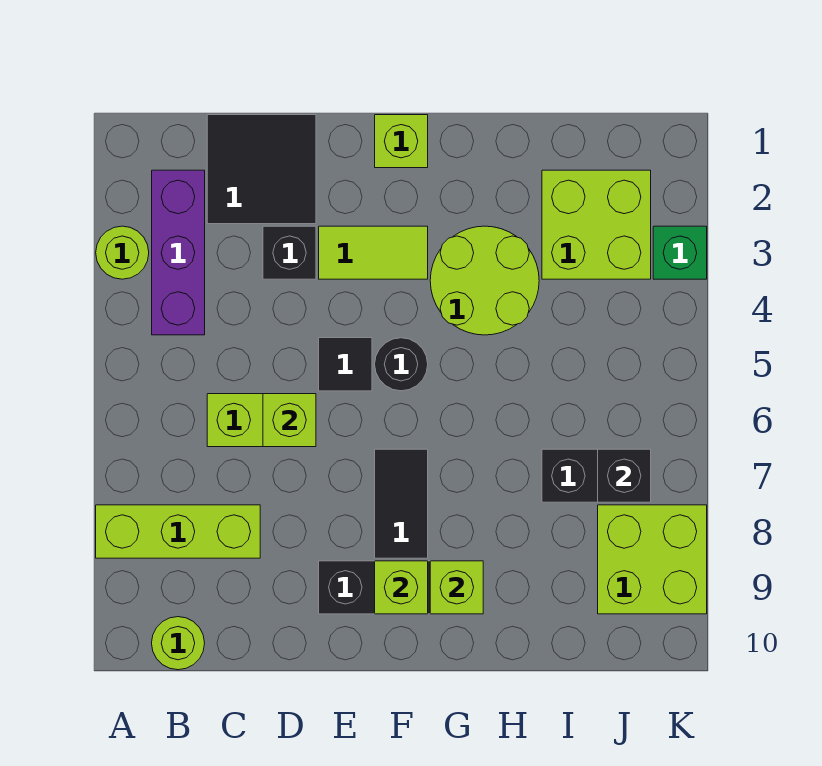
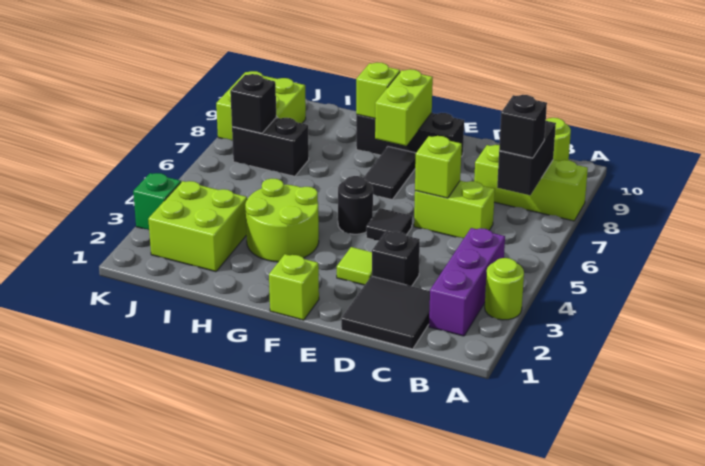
none -> black brick B7:B8 level 2
none -> black brick B7 level 3
lime tile E3:F3 level 1 -> lime tile E3 level 1
lime brick F9 level 2 -> lime brick F8:F9 level 2

